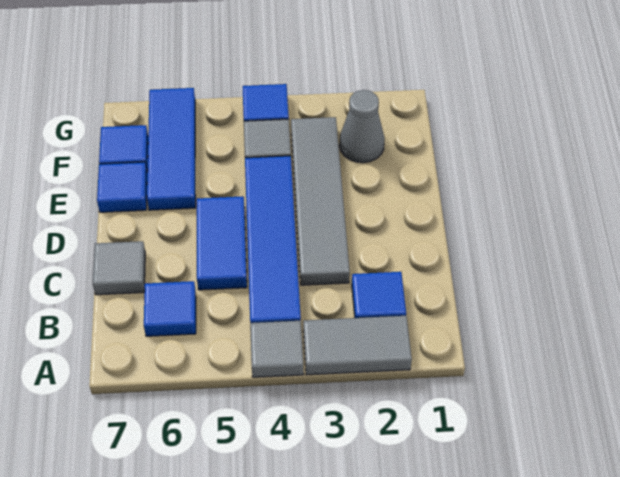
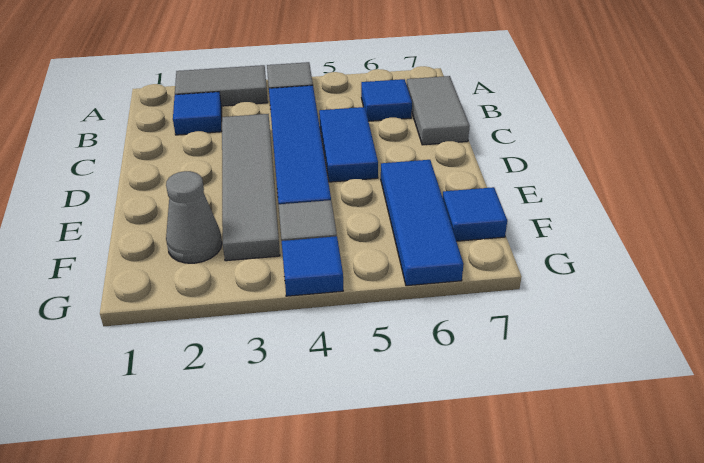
grey tile C7 level 1 -> grey tile B7:C7 level 1
blue tile E7 level 1 -> none

